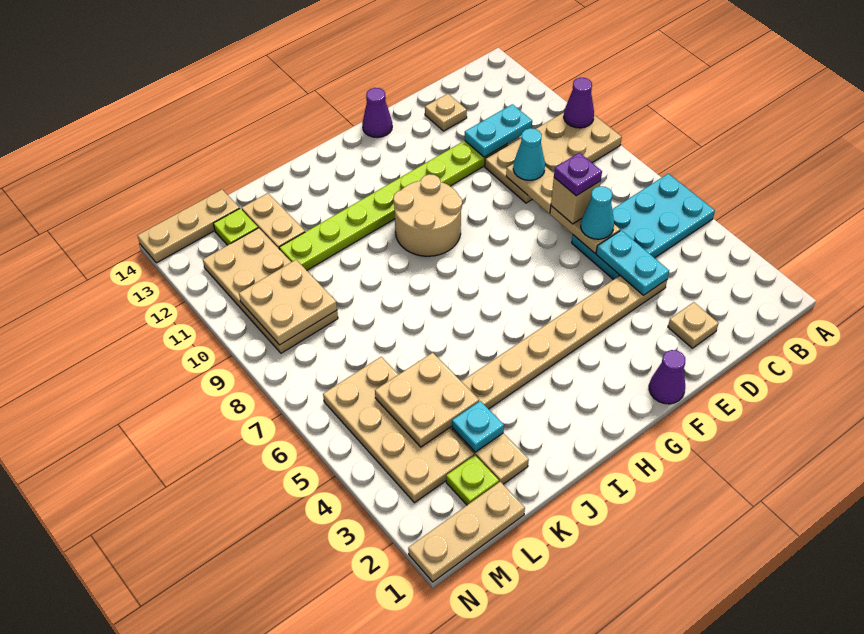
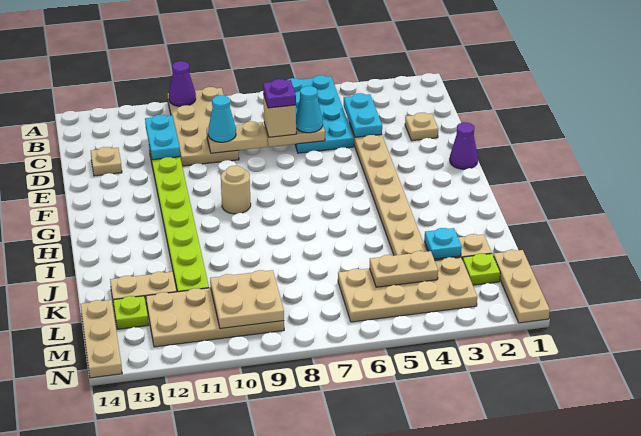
cyan plate D4:D5 level 2 -> cyan plate C4:D4 level 2
purple cone F14 level 1 -> none
tan round brick G9:H10 level 1 -> tan round brick G9 level 1
tan plate K4:L5 level 2 -> tan plate L4:L5 level 2

